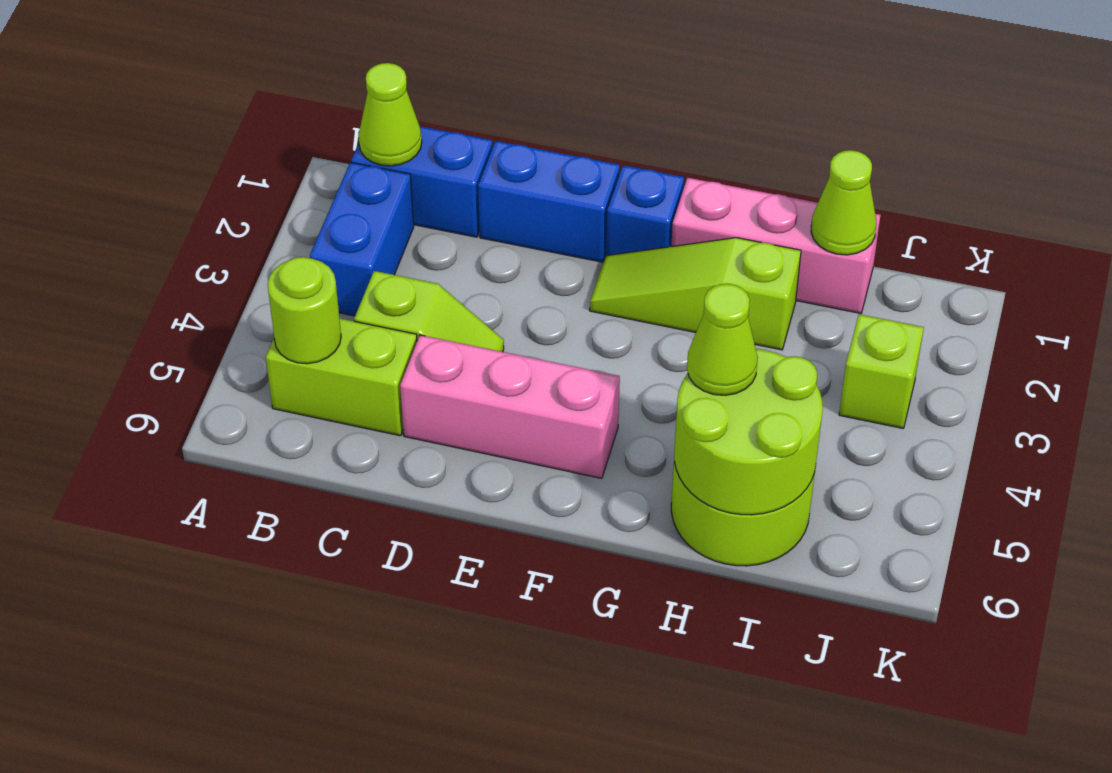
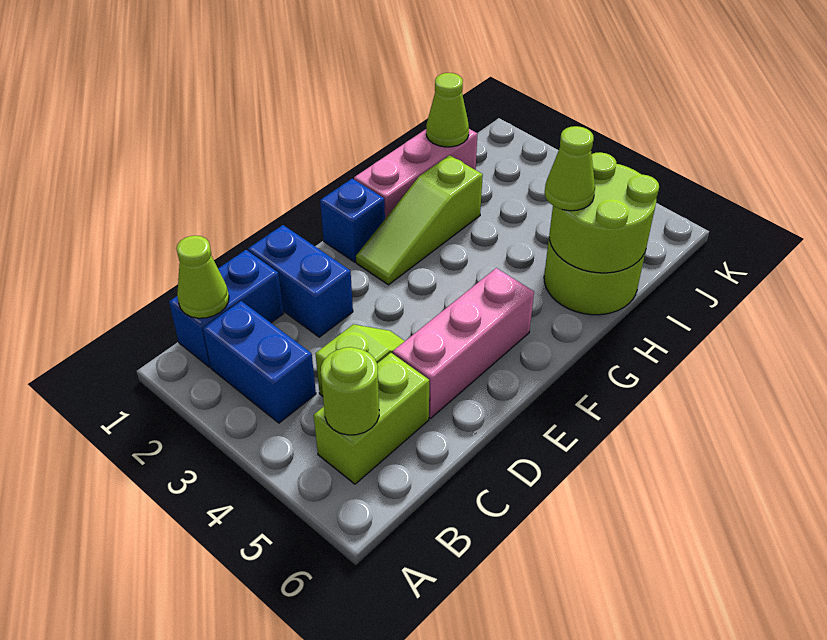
blue brick D1:E1 level 1 -> blue brick D1:D2 level 1
lime brick J3 level 1 -> none

